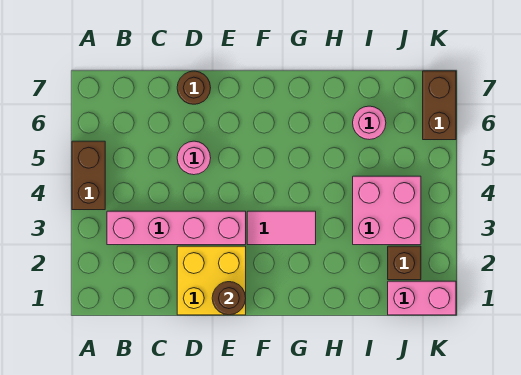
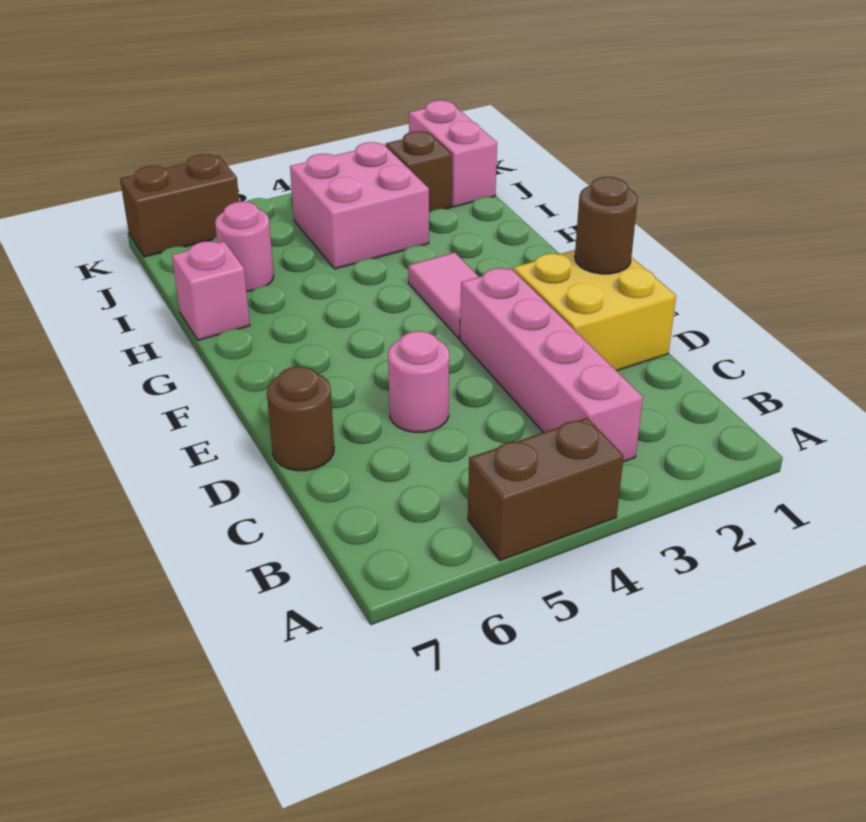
none -> pink brick H7 level 1

